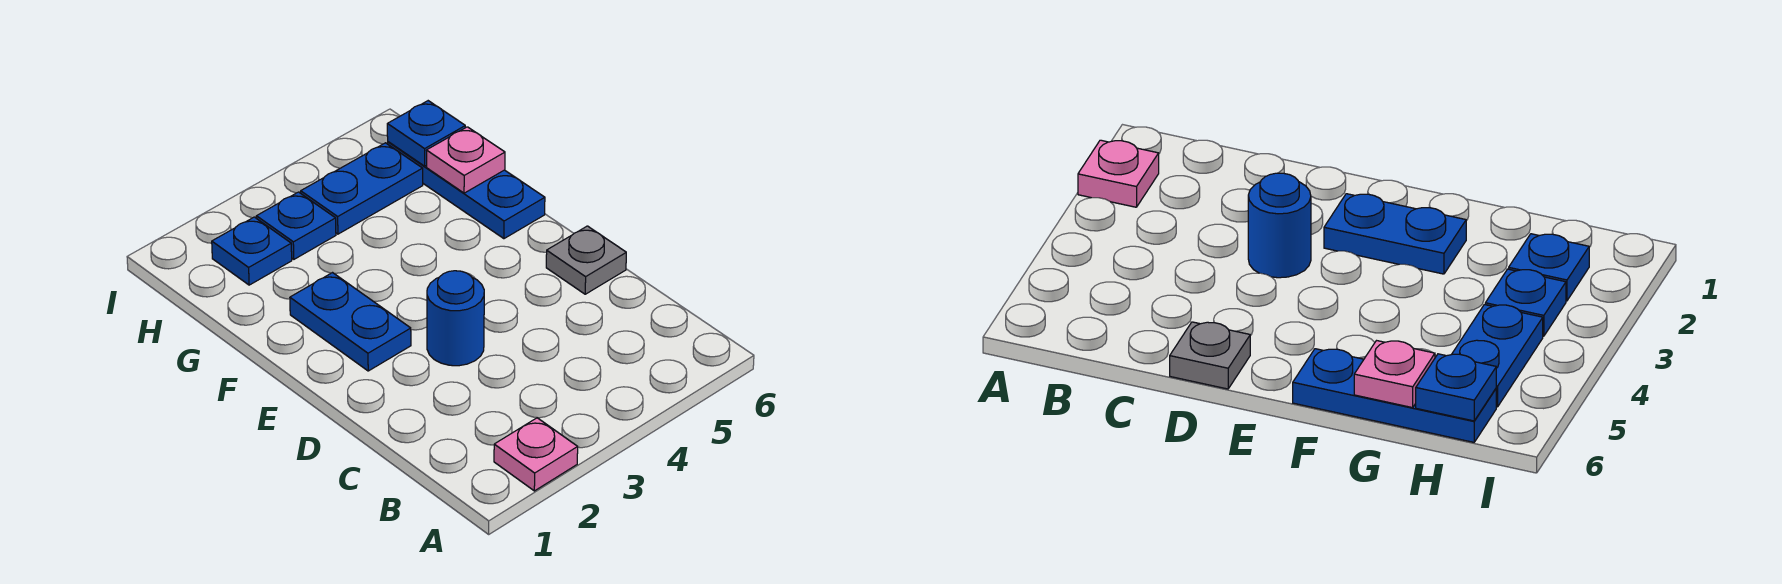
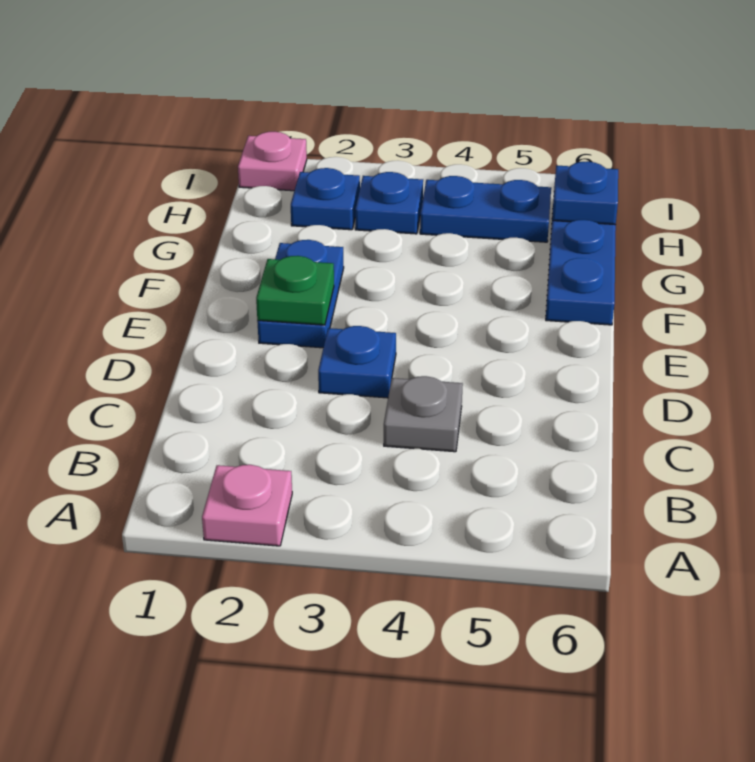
blue round brick D3 level 1 -> blue plate D3 level 1
grey plate D6 level 1 -> grey plate C4 level 1
none -> green plate E2 level 2
pink plate G6 level 2 -> pink plate I1 level 1

